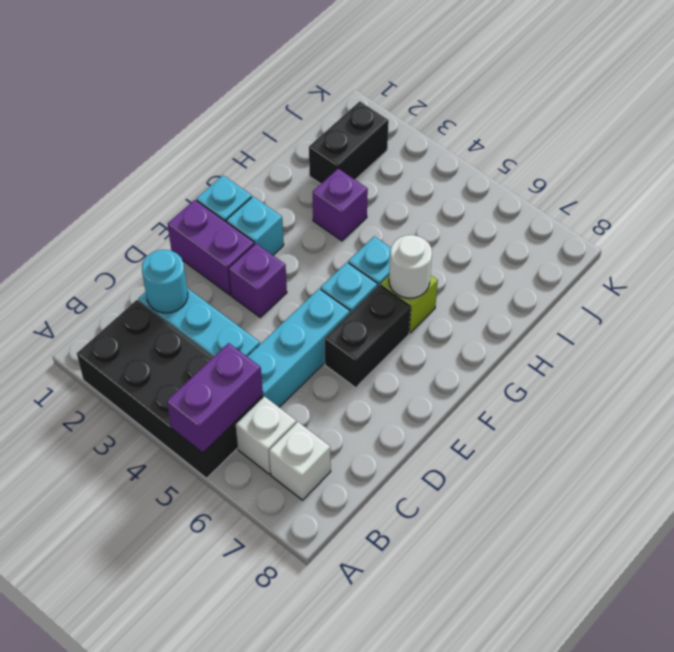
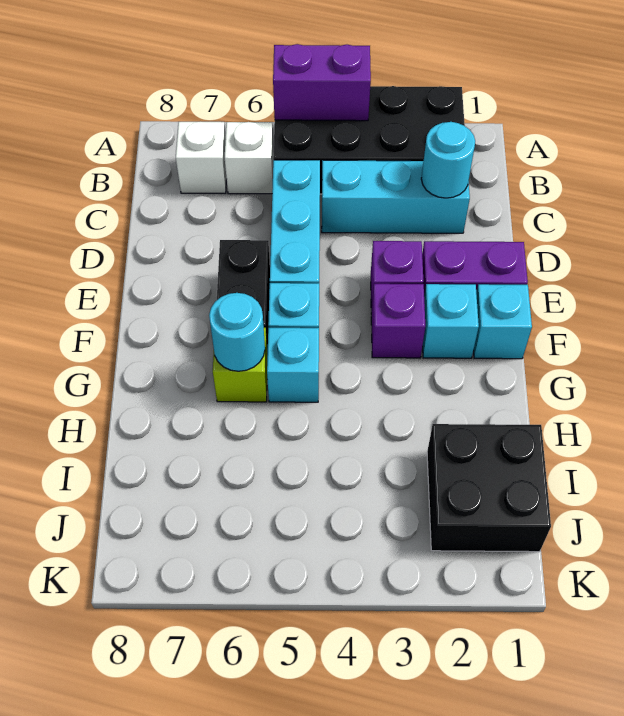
purple brick A5:B5 level 2 -> purple brick A4:A5 level 2
white round brick G6 level 2 -> cyan round brick G6 level 2
purple brick H3 level 1 -> purple brick F3 level 1
black brick I2:J2 level 1 -> black brick I1:J2 level 1

